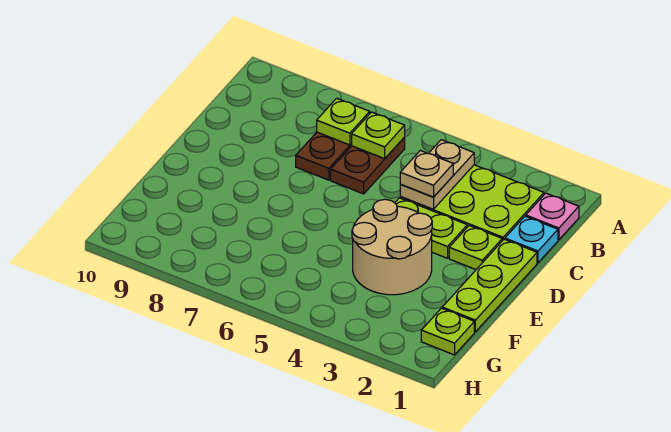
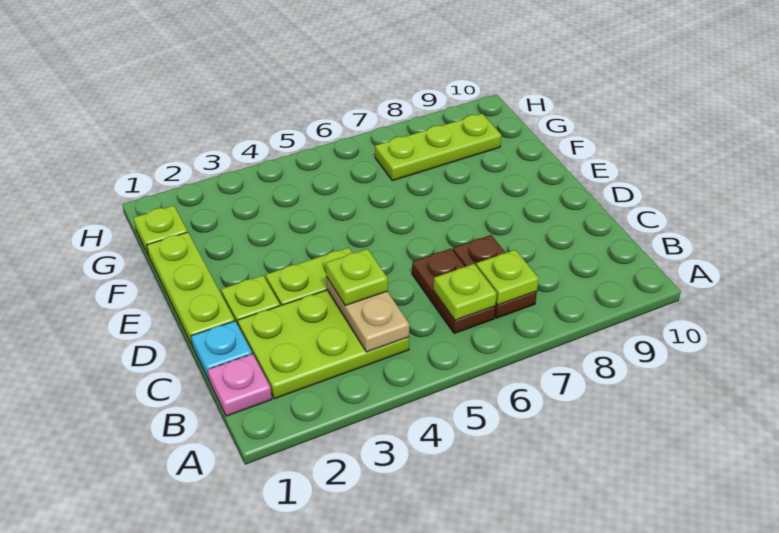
tan plate C4 level 3 -> lime plate C4 level 3
tan round brick E3:F4 level 1 -> none
none -> lime plate G7:G9 level 1

